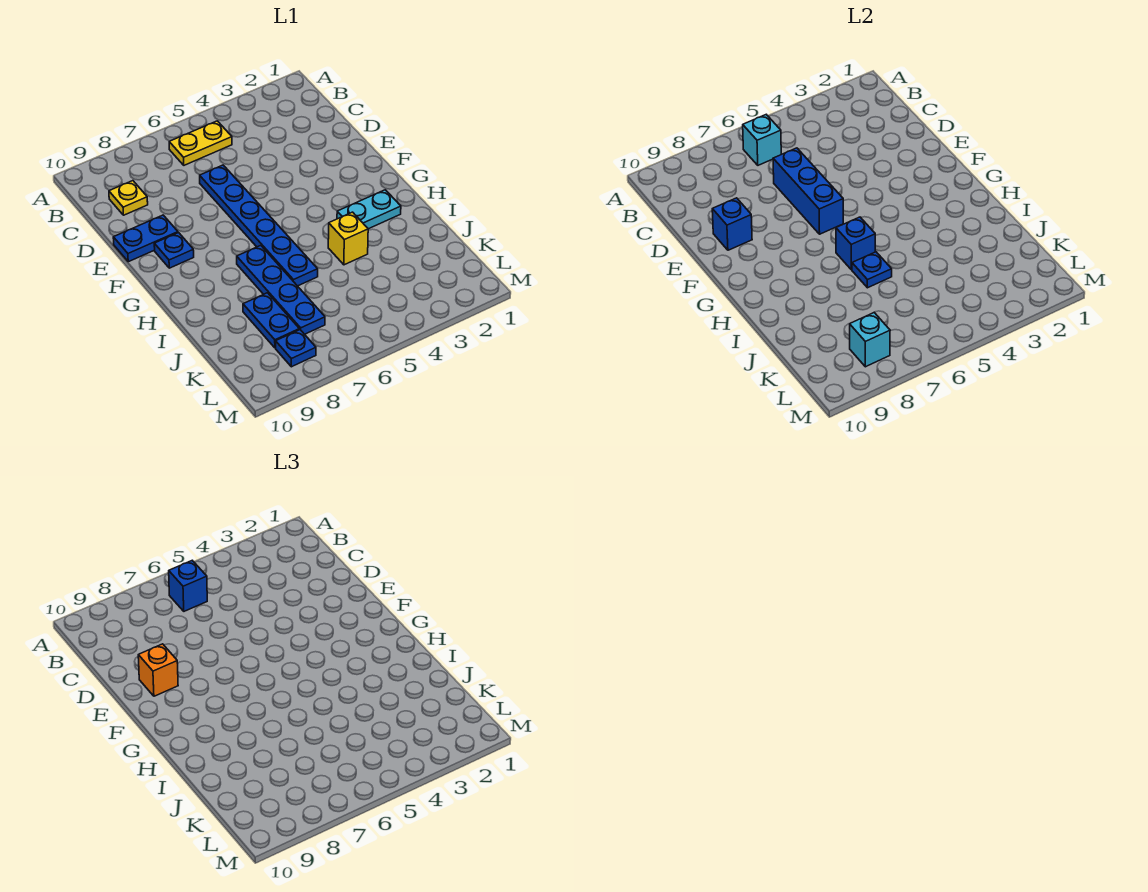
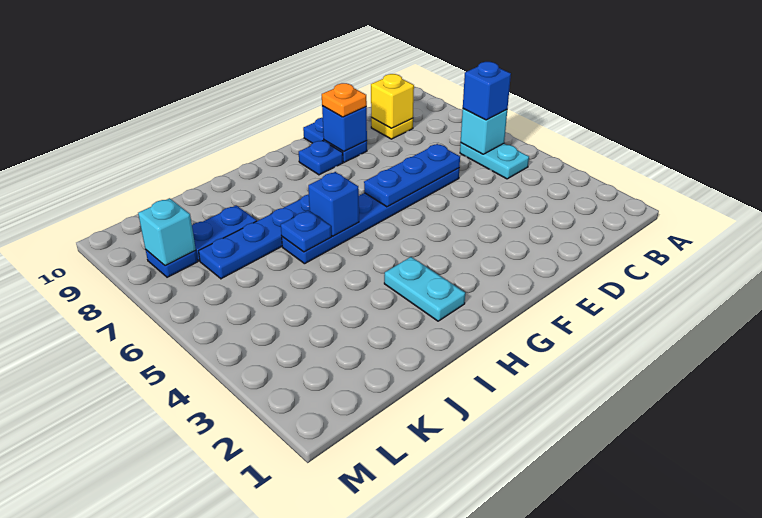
yellow plate B5:B6 level 1 -> cyan plate B5:B6 level 1
blue brick D6:F6 level 2 -> blue plate D6:F6 level 2
orange brick E9 level 3 -> orange plate E9 level 3
yellow brick I4 level 1 -> yellow brick C9 level 2

